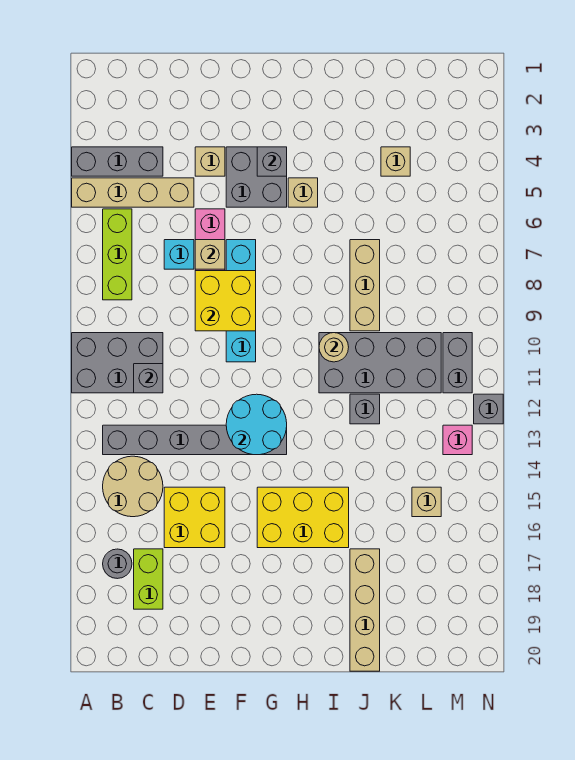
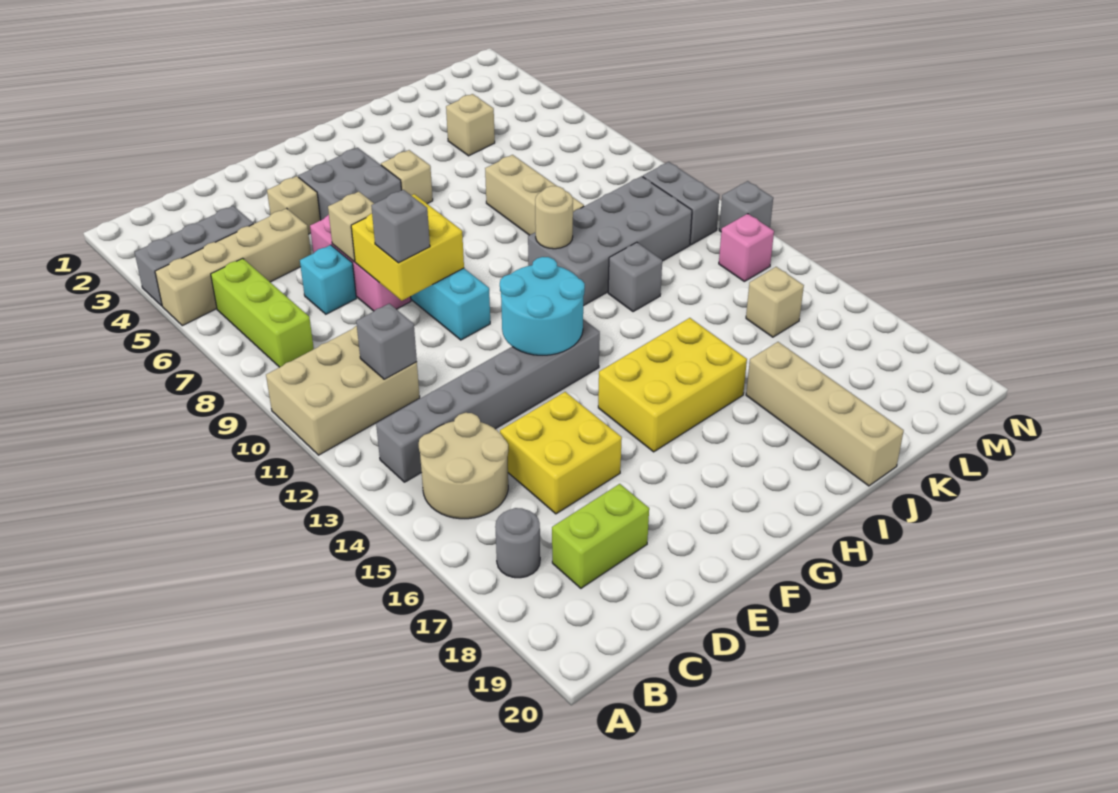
grey brick A10:C11 level 1 -> tan brick A10:C11 level 1
lime brick C17:C18 level 1 -> lime brick C18:D18 level 1
grey brick G4 level 2 -> grey brick E9 level 3

